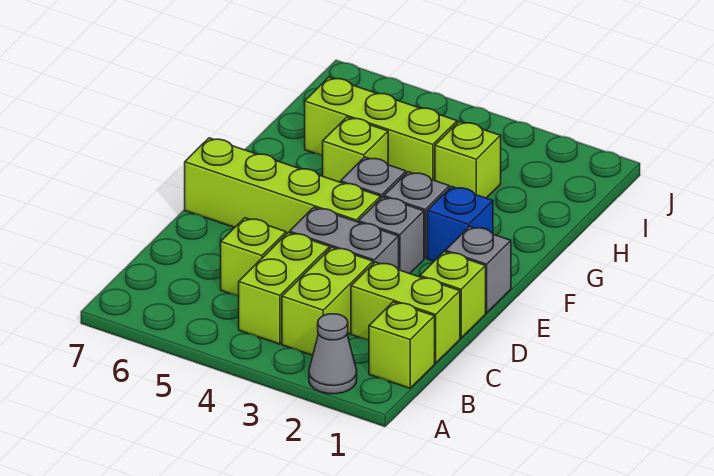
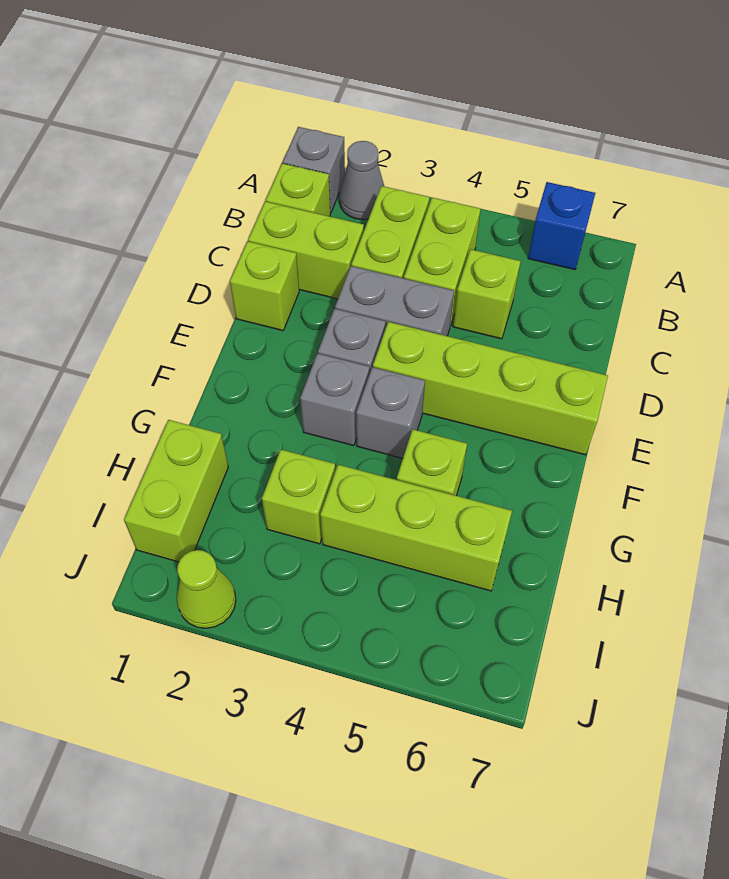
grey brick E1 level 1 -> grey brick A1 level 1
blue brick F2 level 1 -> blue brick A6 level 1
none -> lime brick H1:I1 level 1
none -> lime cone J2 level 1

